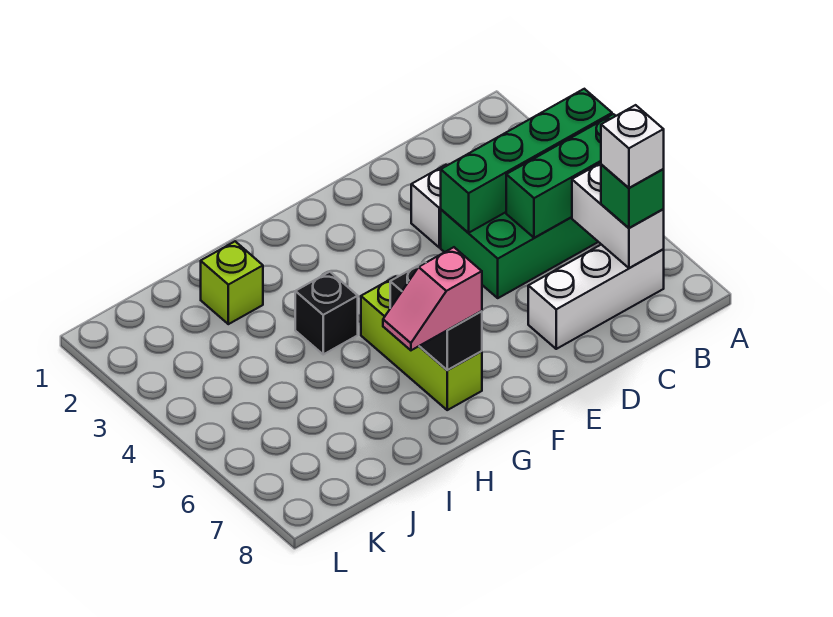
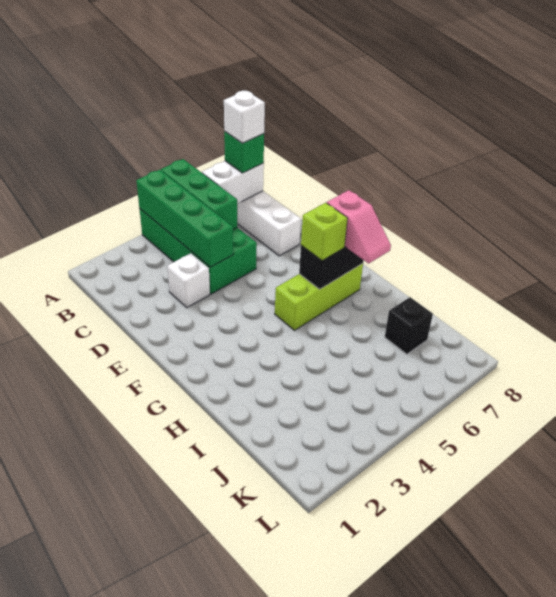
black brick H4 level 1 -> black brick J7 level 1
lime brick I2 level 1 -> lime brick G6 level 3

